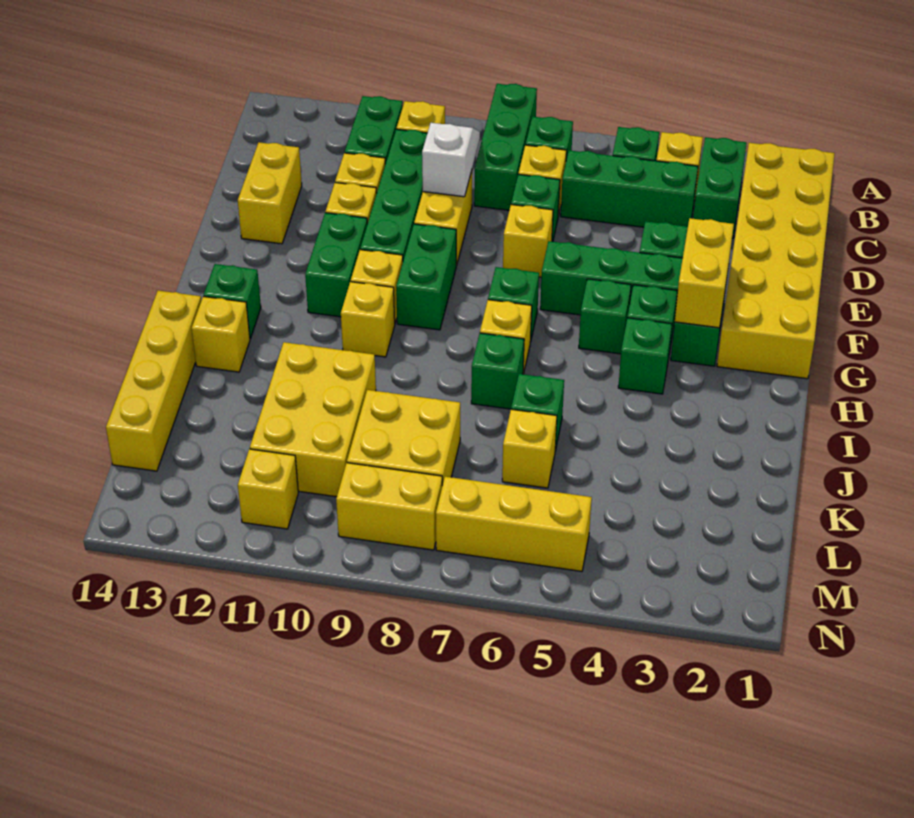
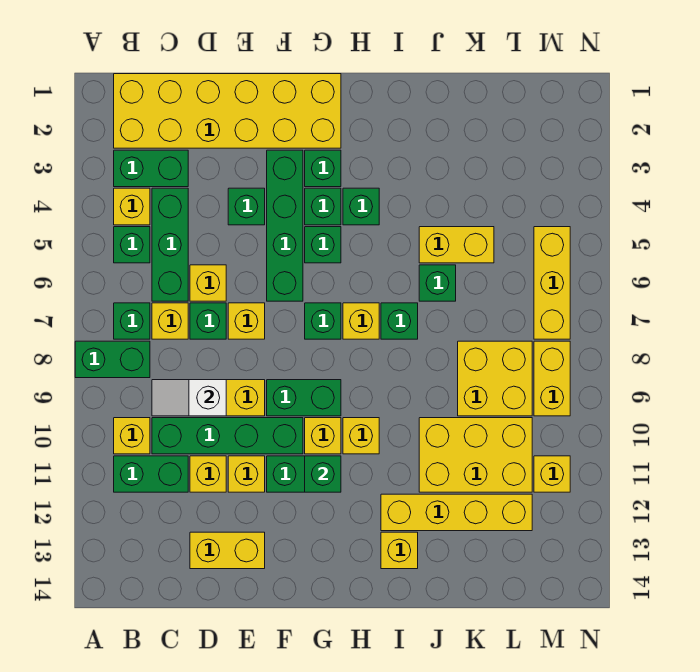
green brick A8:C8 level 1 -> green brick A8:B8 level 1
yellow brick F3:G3 level 2 -> yellow brick J5:K5 level 1
green brick H13 level 1 -> green brick G11 level 2
yellow brick I14:L14 level 1 -> yellow brick I12:L12 level 1
yellow brick K6 level 1 -> yellow brick D6 level 1

